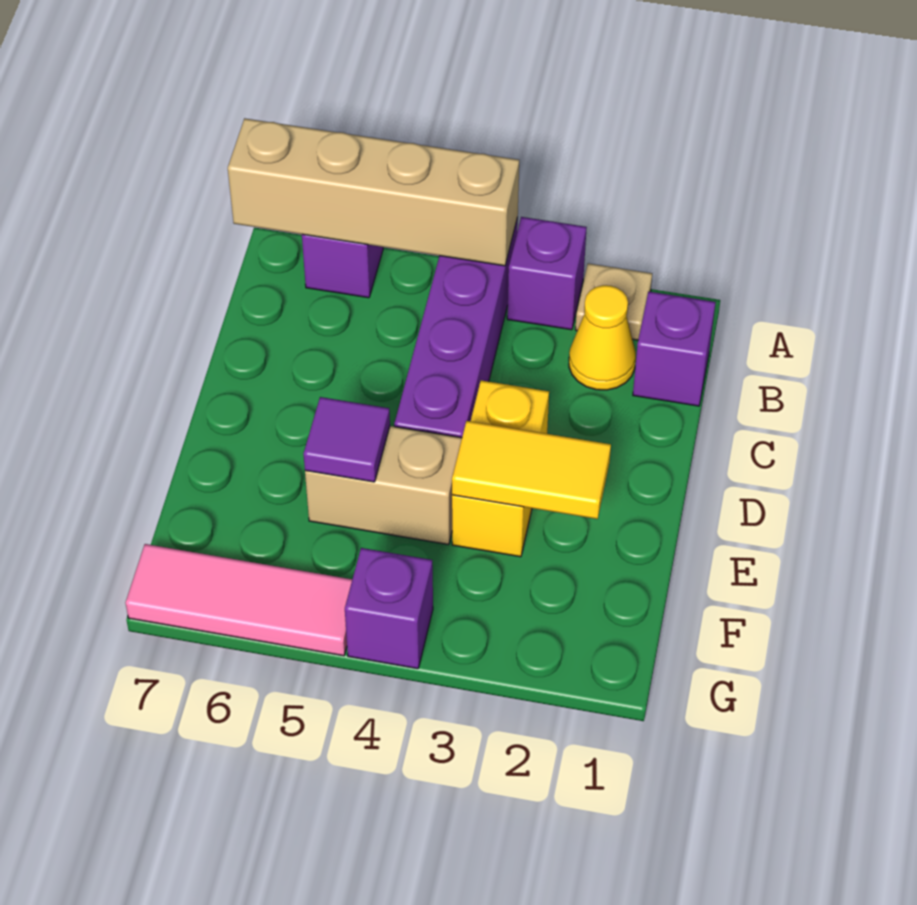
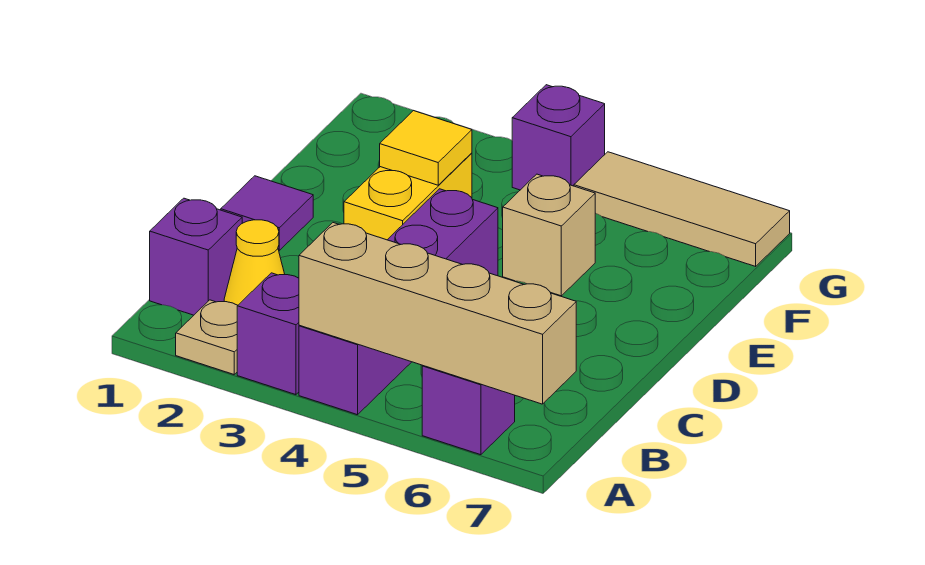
yellow tile E2:E3 level 2 -> yellow tile E3 level 2
tan brick E4:E5 level 1 -> tan brick E5 level 1
purple tile E5 level 2 -> purple tile D1 level 1
pink tile G5:G7 level 1 -> tan tile G5:G7 level 1

